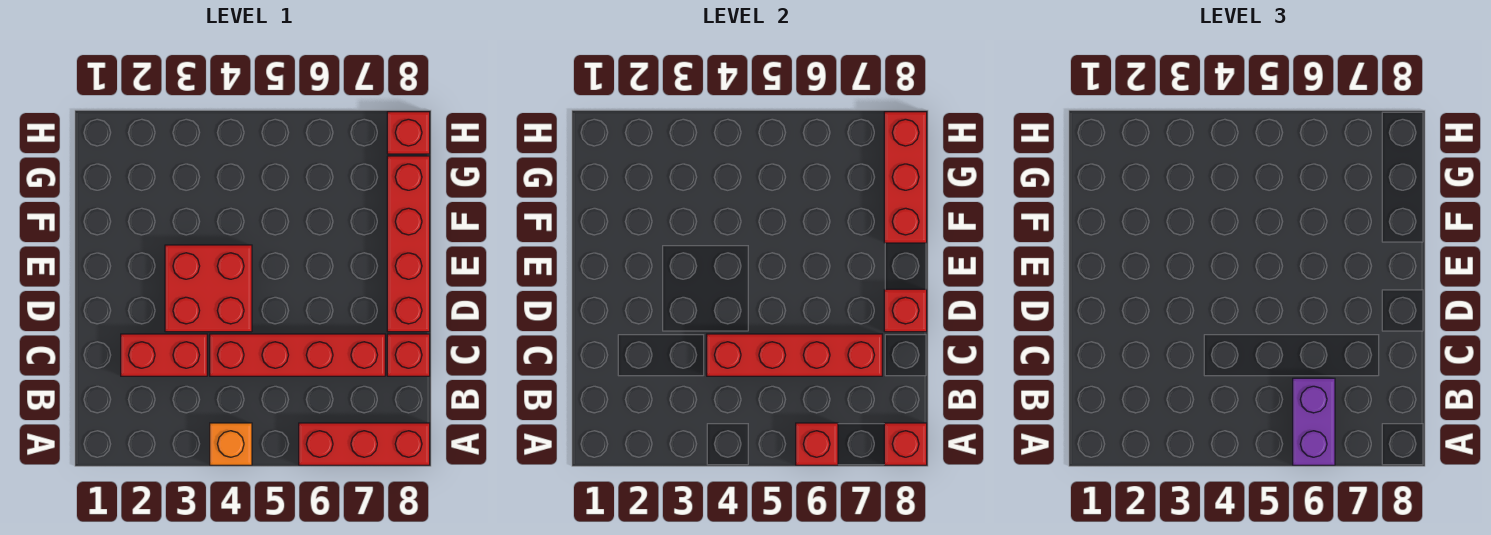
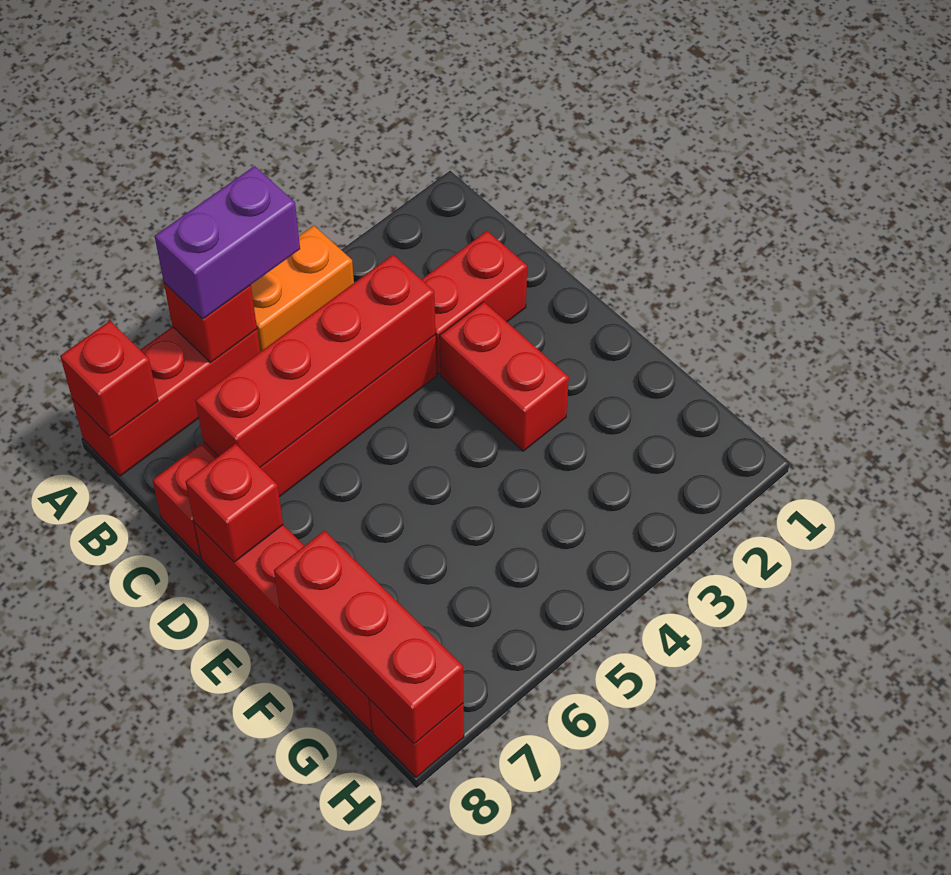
orange brick A4 level 1 -> orange brick A4:A5 level 1
purple brick A6:B6 level 3 -> purple brick A5:A6 level 3
red brick D3:E4 level 1 -> red brick D3:E3 level 1

